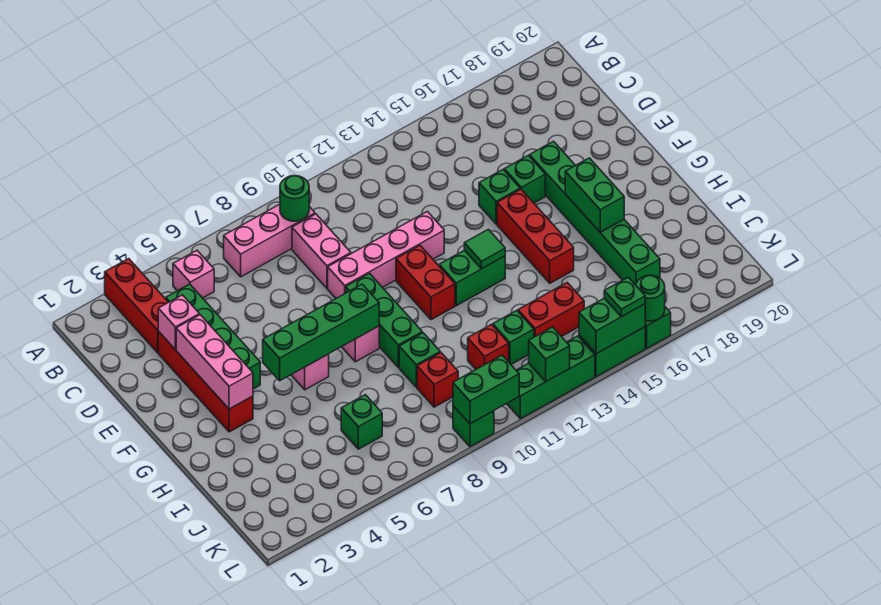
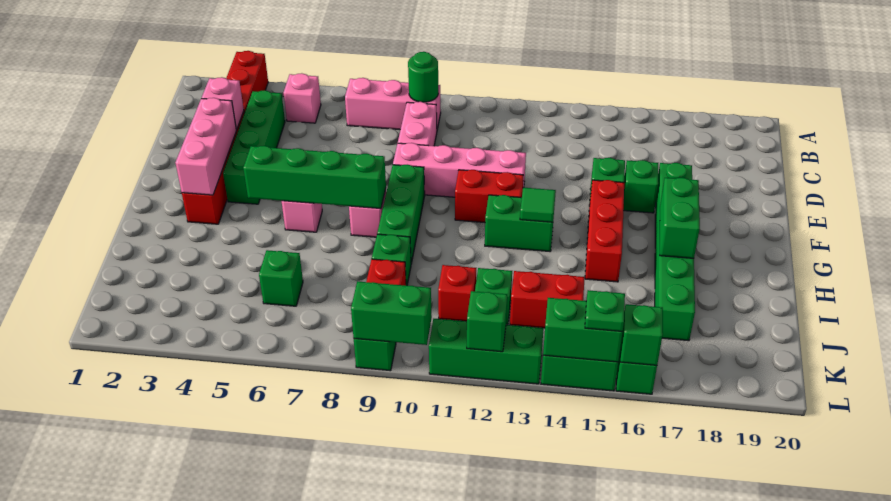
red brick F11:G11 level 1 -> red brick F11:F12 level 1
green round brick L16 level 2 -> green brick L16 level 2

